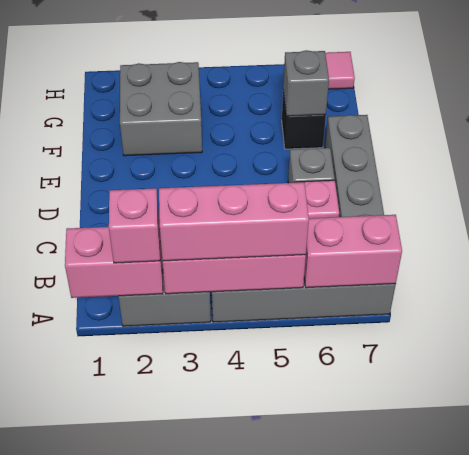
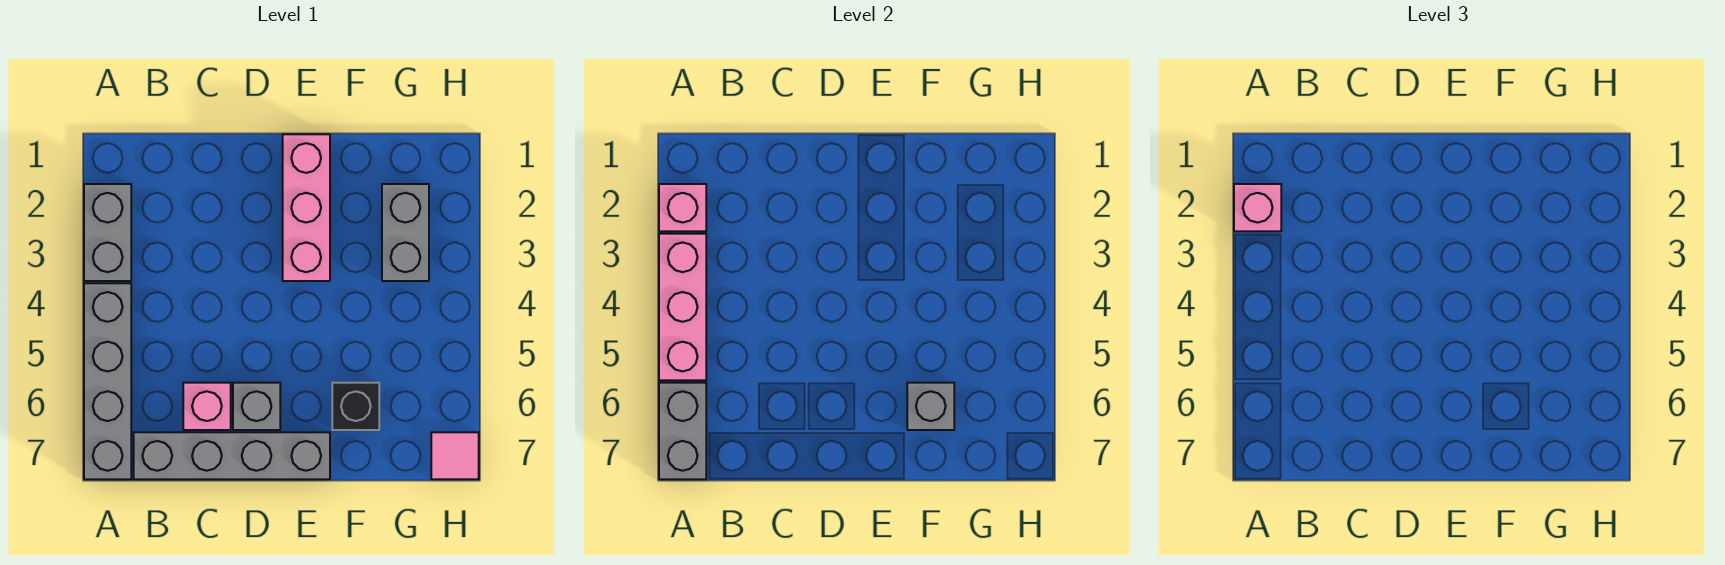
pink brick A1:A2 level 2 -> pink brick A2 level 2
pink brick A3:A5 level 3 -> pink brick E1:E3 level 1
pink brick A6:A7 level 2 -> grey brick A6:A7 level 2
grey brick F2:G3 level 1 -> grey brick G2:G3 level 1

